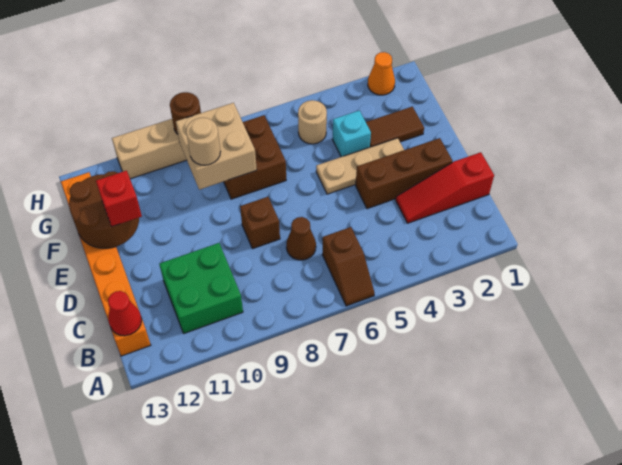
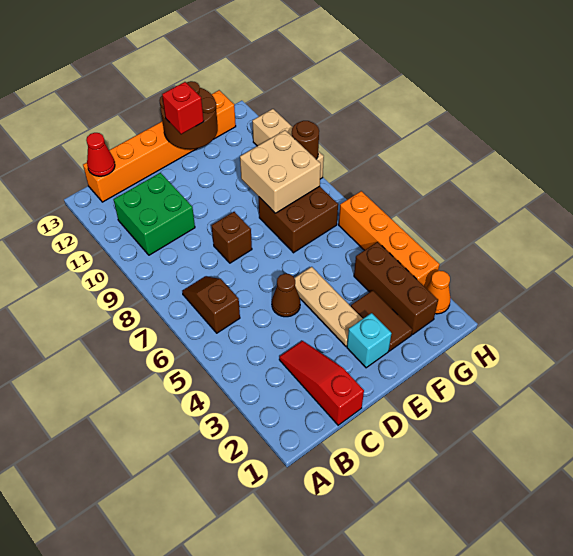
brown slope A6:B6 level 1 top B -> brown slope B6:B7 level 1 top 6
brown cone C7 level 1 -> brown cone D5 level 1
brown brick D2:D4 level 1 -> brown brick G2:G4 level 1
cyan brick F4 level 1 -> cyan brick E2 level 1
tan round brick F9 level 3 -> none
tan round brick G5 level 1 -> none
none -> orange brick H3:H6 level 1

